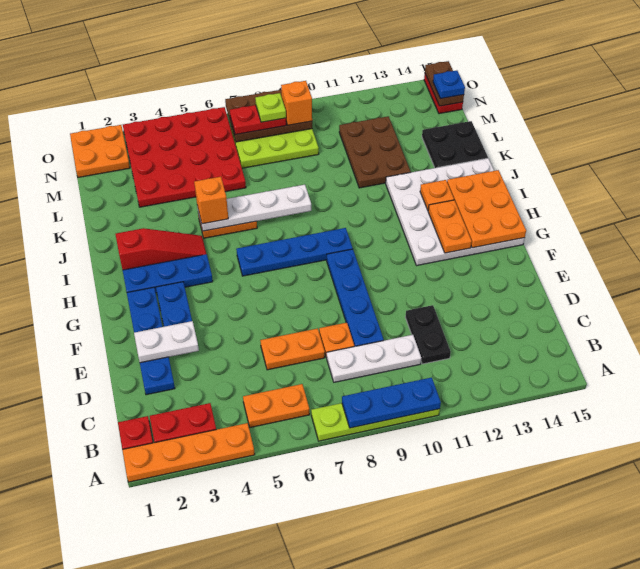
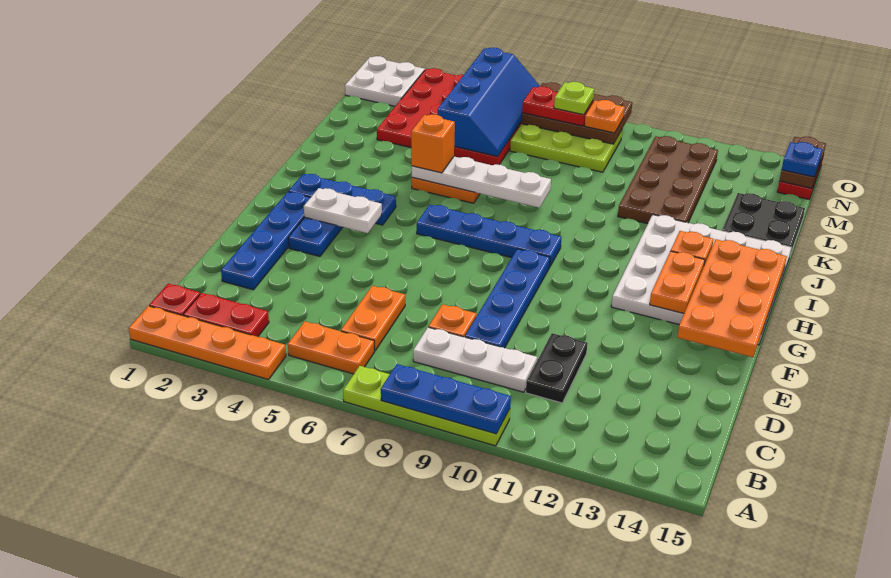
orange plate D6:D7 level 1 -> orange plate C6:D6 level 1
white plate E2:E3 level 2 -> white plate G3:G4 level 2
orange plate G14:I15 level 2 -> orange plate F14:I15 level 2
red slope I2:I4 level 1 top 2 -> none
brown plate K11:M12 level 1 -> brown plate K11:N12 level 1
none -> blue slope L5:O6 level 2 top 5
orange plate N1:O2 level 1 -> white plate N1:O2 level 1
orange brick N9 level 3 -> orange plate N9 level 3

